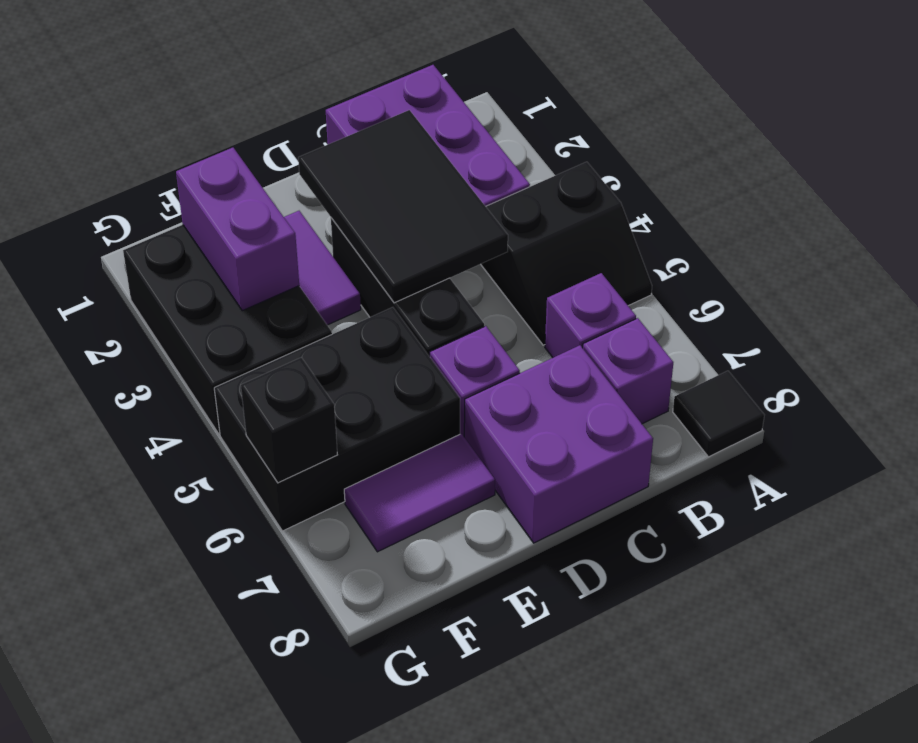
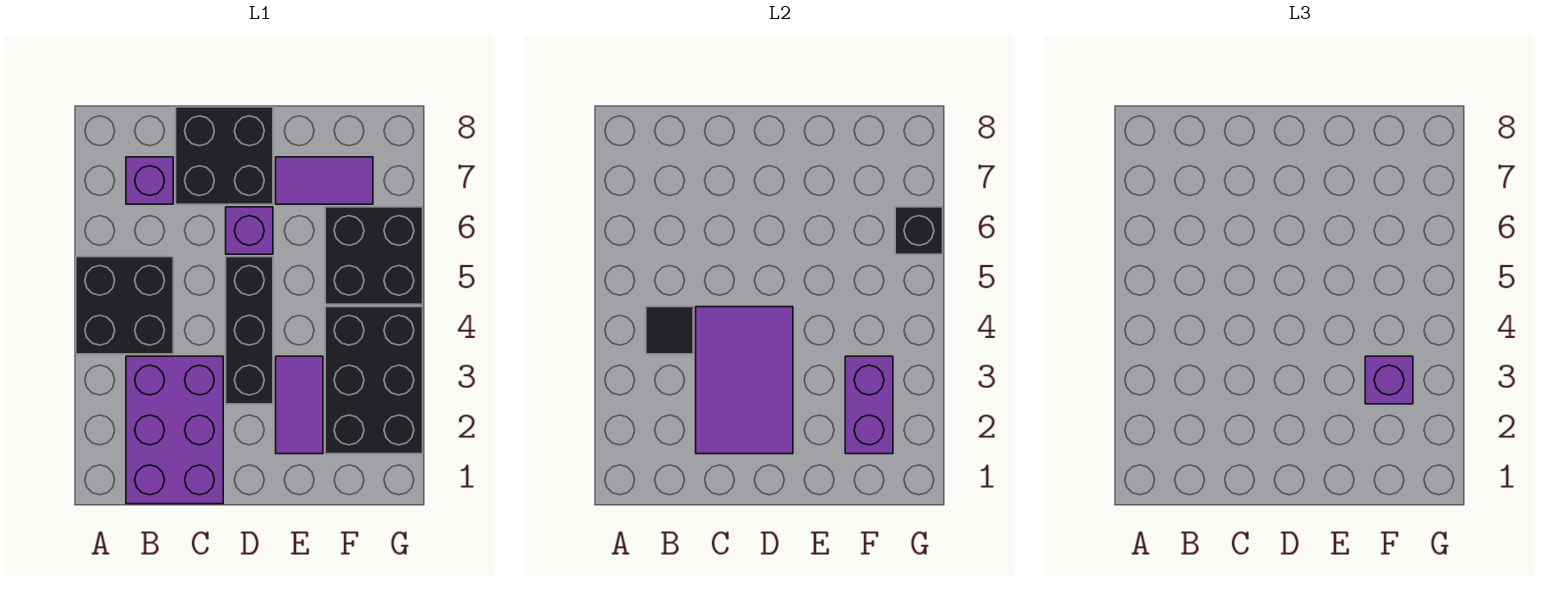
black slope A4:B5 level 1 top 4 -> black brick A4:B5 level 1
black tile A8 level 1 -> black tile B4 level 2
purple brick B6 level 1 -> purple brick F3 level 3
black tile C2:D4 level 2 -> purple tile C2:D4 level 2
purple brick C7:D8 level 1 -> black brick C7:D8 level 1
black brick E5:G6 level 1 -> black brick F5:G6 level 1

